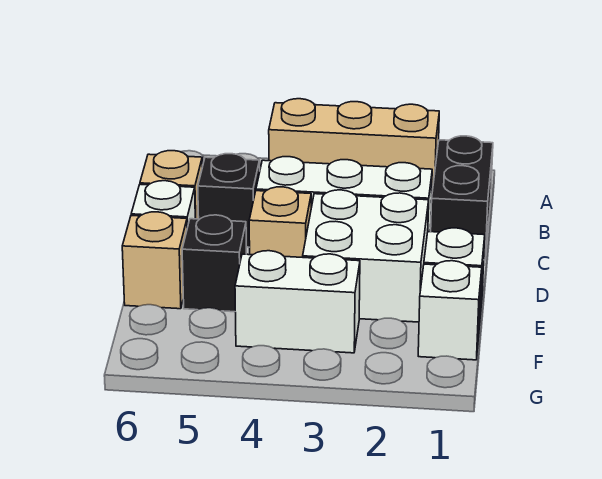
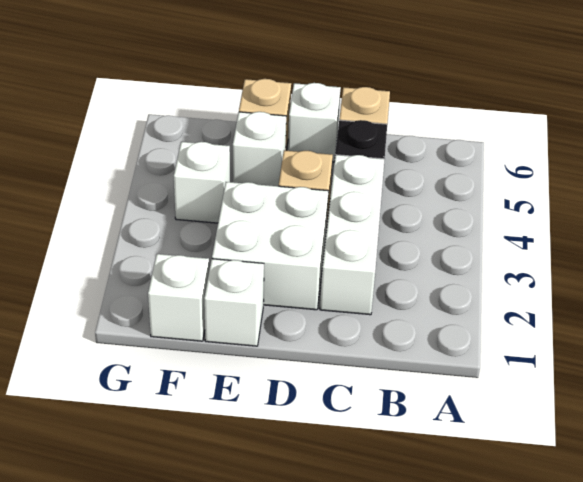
tan brick A2:A4 level 1 -> none
black brick B1:C1 level 1 -> none
black brick E5 level 1 -> white brick E5 level 1
white brick F3:F4 level 1 -> white brick F4 level 1

